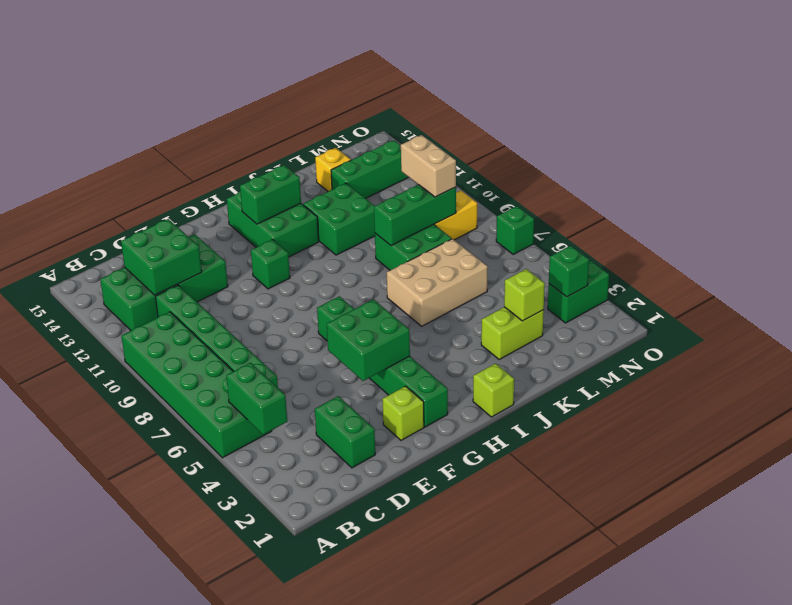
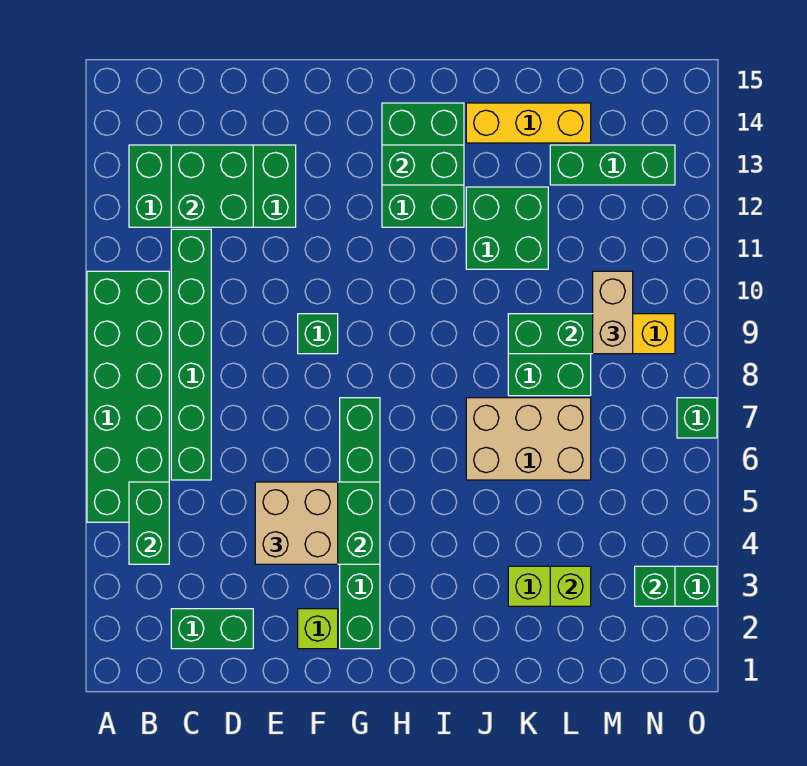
green brick D2:D3 level 1 -> green brick C2:D2 level 1
none -> tan brick E4:F5 level 3
green brick G11 level 1 -> green brick F9 level 1
lime brick I1 level 1 -> none
yellow brick L14 level 1 -> yellow brick J14:L14 level 1

